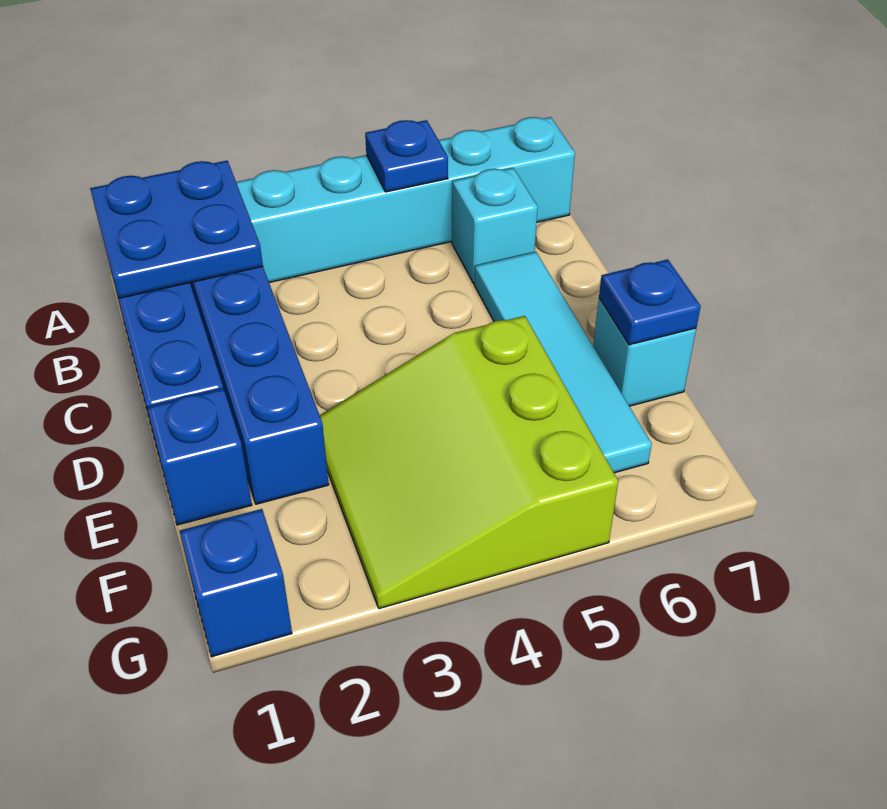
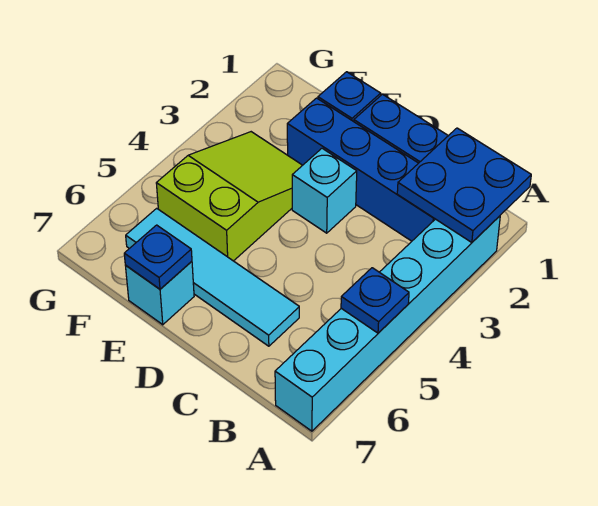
cyan brick B6 level 1 -> cyan brick D3 level 1
lime slope E3:G5 level 1 top 5 -> lime slope E3:F5 level 1 top 5
blue brick G1 level 1 -> none

